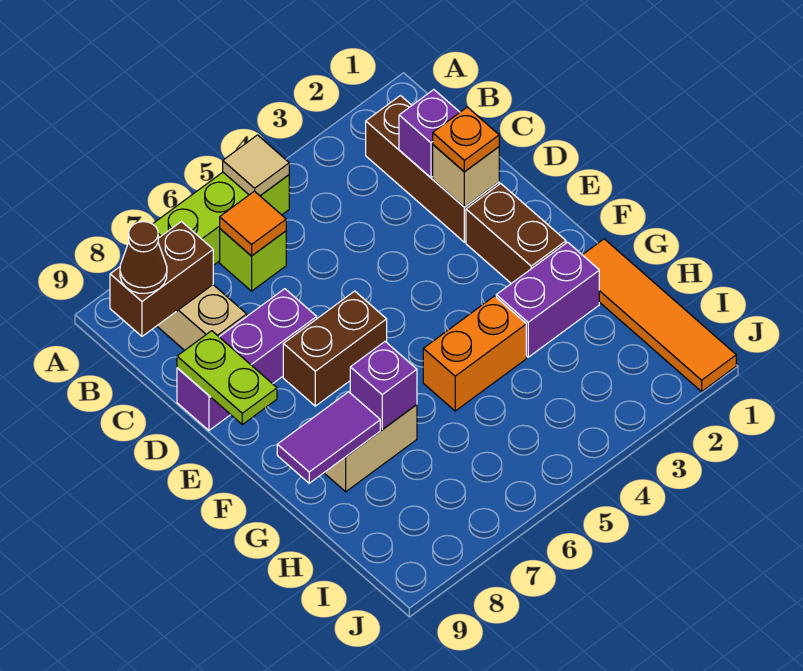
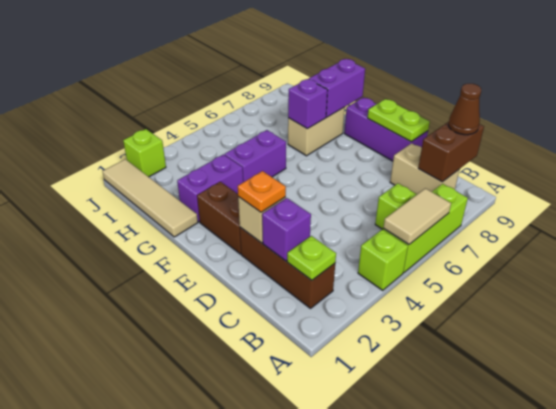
none -> lime brick A4 level 1
tan tile A5 level 2 -> tan tile A5:A6 level 2
none -> lime plate B2 level 2
orange tile B6 level 2 -> none
purple brick D7:D9 level 1 -> purple brick D9:F9 level 1
brown brick E6:E7 level 1 -> none
orange tile G1:J1 level 1 -> tan tile G1:J1 level 1
orange brick G4:G5 level 1 -> purple brick G4:G5 level 1
purple tile G8:G9 level 2 -> purple brick G8:G9 level 2
none -> lime brick J2 level 1

